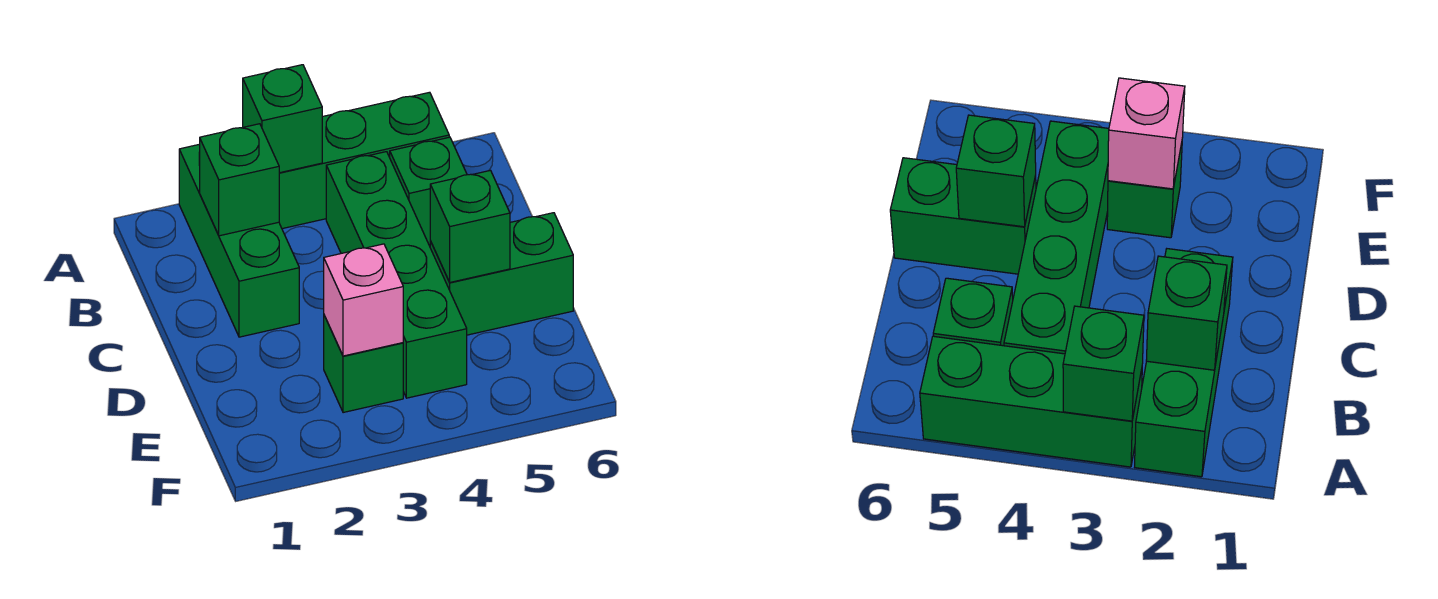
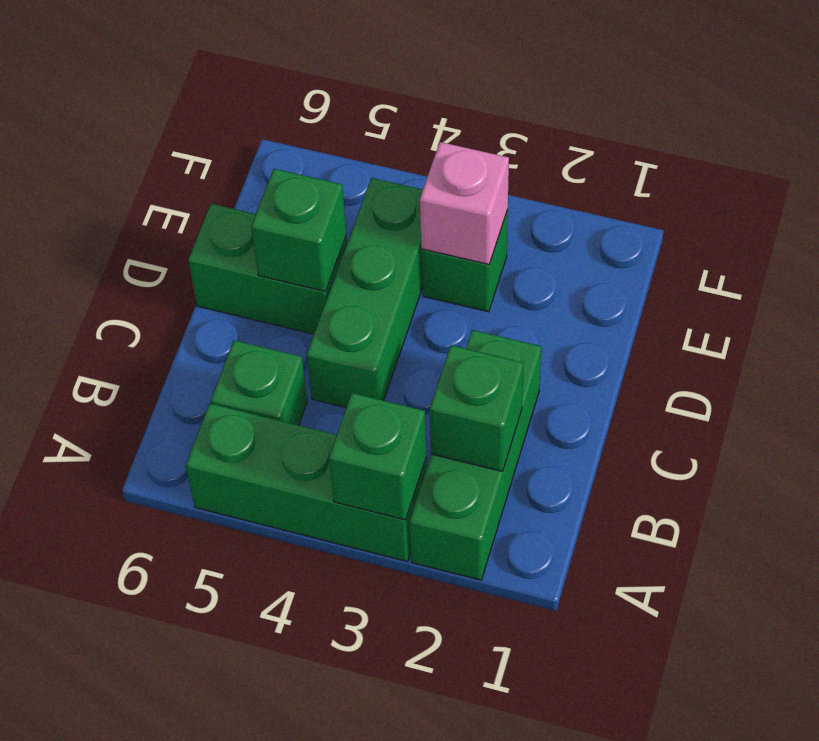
green brick B4:E4 level 1 -> green brick C4:E4 level 1

